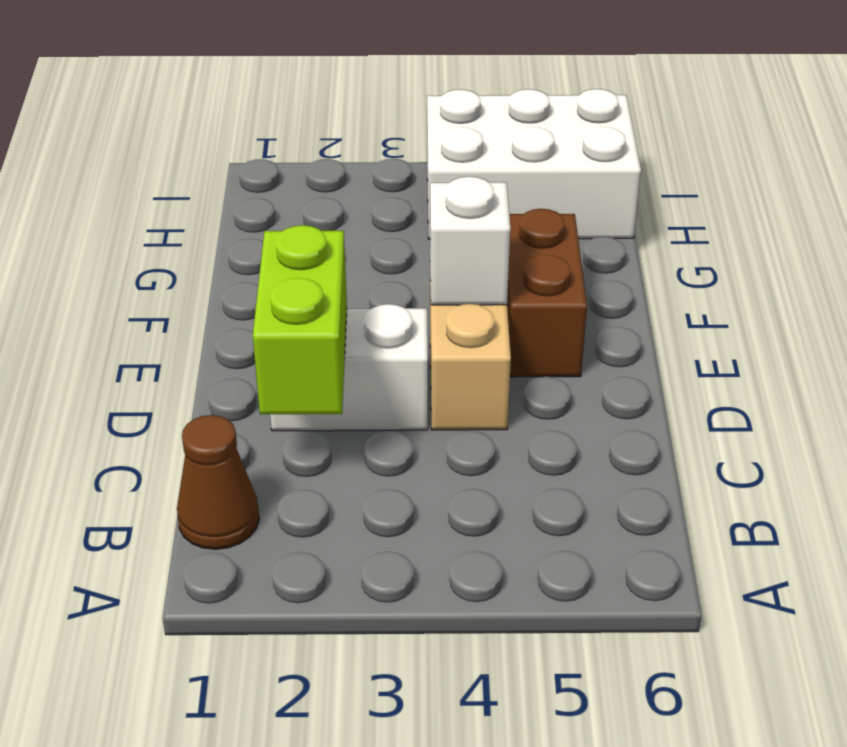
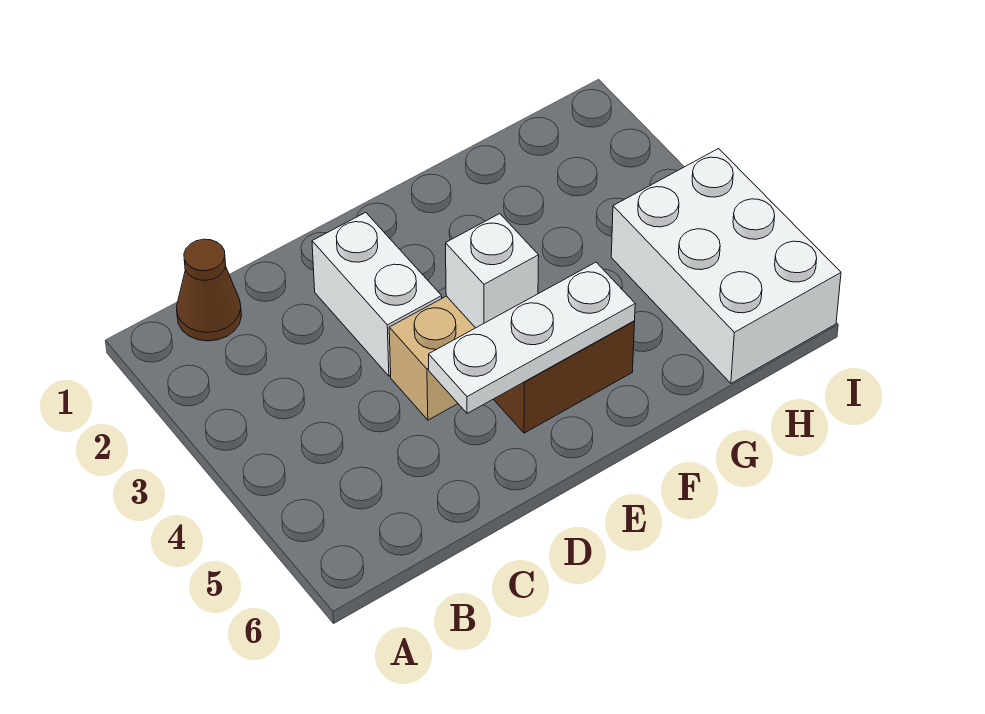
lime brick C2:D2 level 2 -> none
none -> white plate D5:F5 level 2

